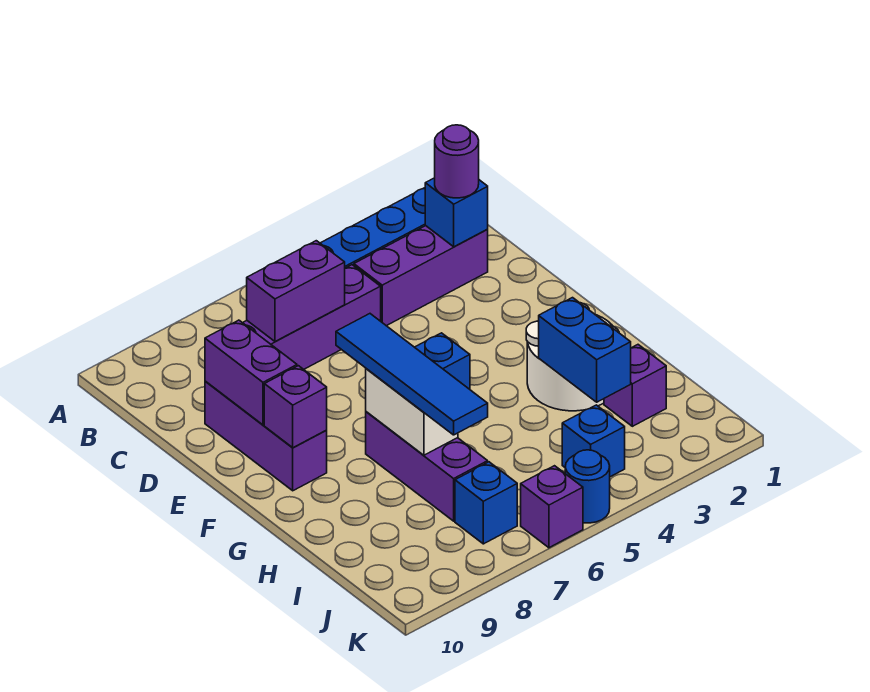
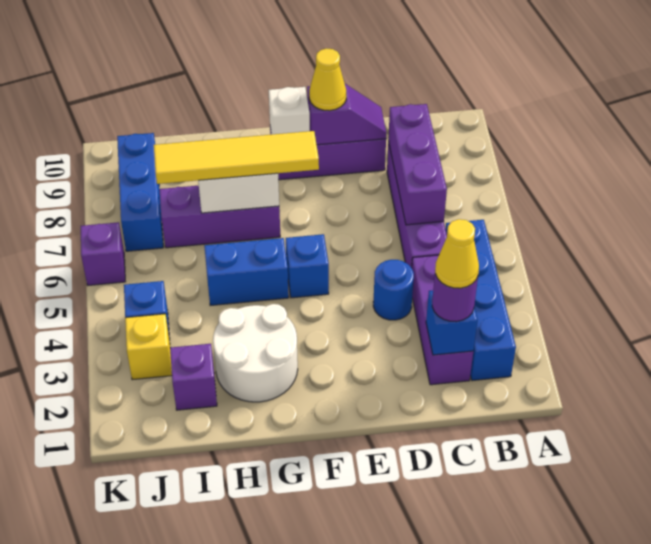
none -> yellow cone C2 level 4
purple brick C6:C7 level 2 -> purple brick C6:C8 level 2
purple brick D9:E9 level 2 -> purple slope D9:E9 level 2 top E
none -> yellow cone E9 level 3
blue tile F7:I7 level 3 -> yellow tile F7:I7 level 3
purple brick F9 level 2 -> white brick F9 level 2
blue brick H3:I3 level 2 -> blue brick G5:H5 level 1
none -> yellow brick J3 level 1
blue brick J7 level 1 -> blue brick J7:J9 level 1
blue round brick K5 level 1 -> blue round brick D4 level 1

